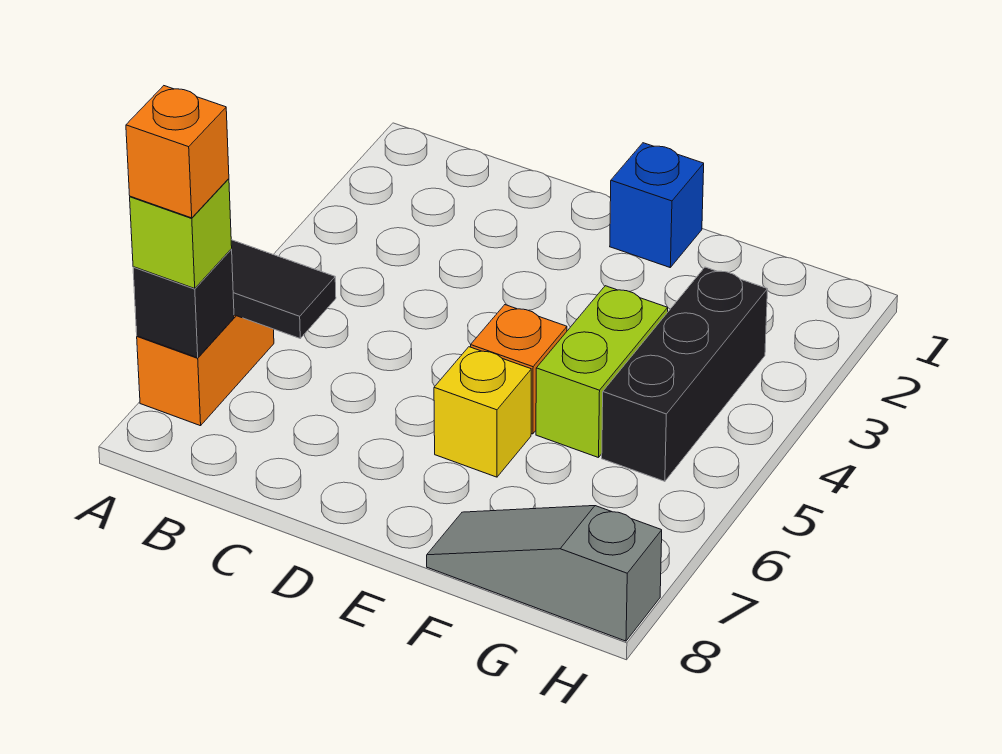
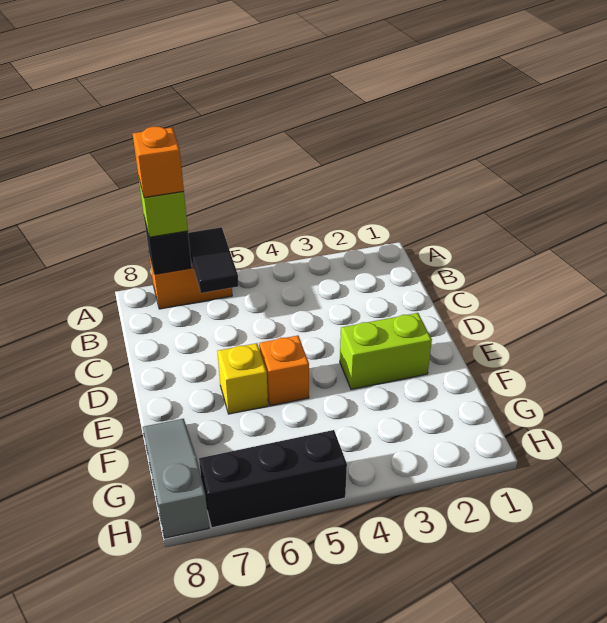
blue brick E1 level 1 -> none
lime brick F4:F5 level 1 -> lime brick E2:E3 level 1
black brick G3:G5 level 1 -> black brick H5:H7 level 1

